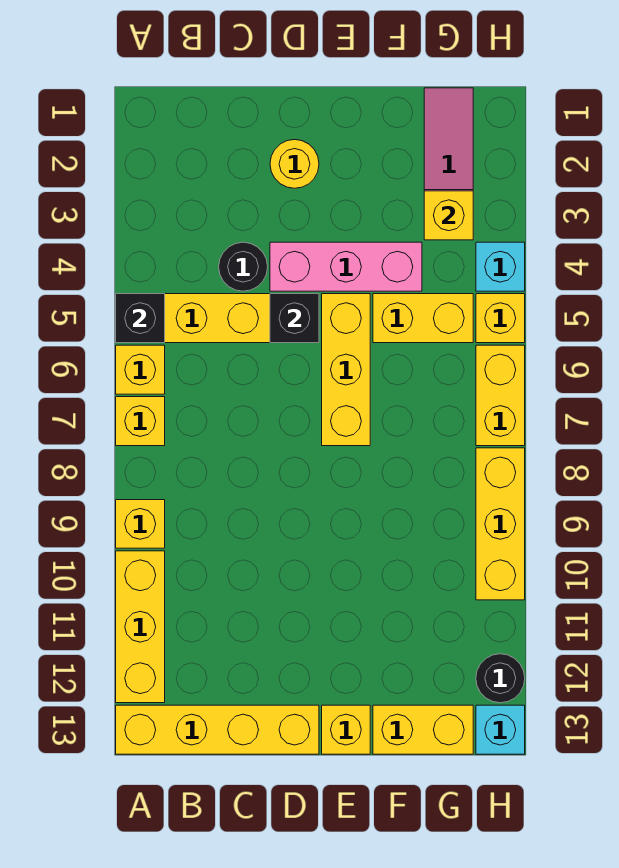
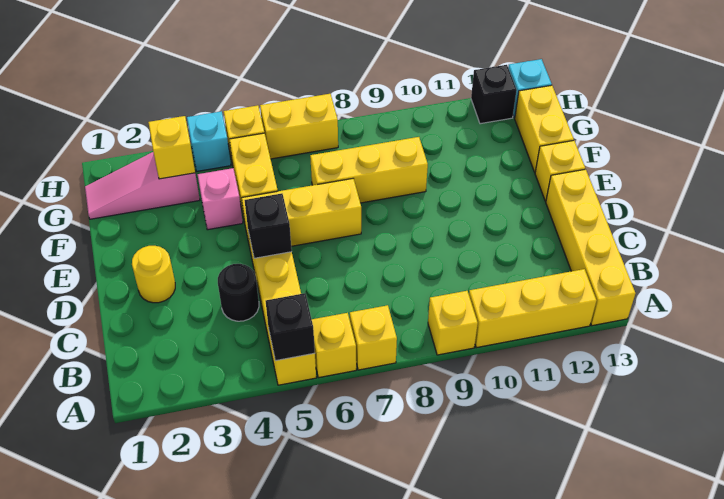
pink brick D4:F4 level 1 -> pink brick F4 level 1
yellow brick H8:H10 level 1 -> yellow brick F7:F9 level 1
black round brick H12 level 1 -> black brick H12 level 1

